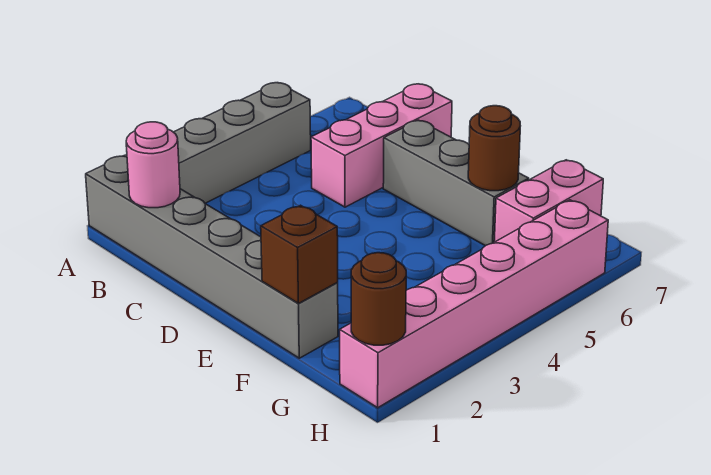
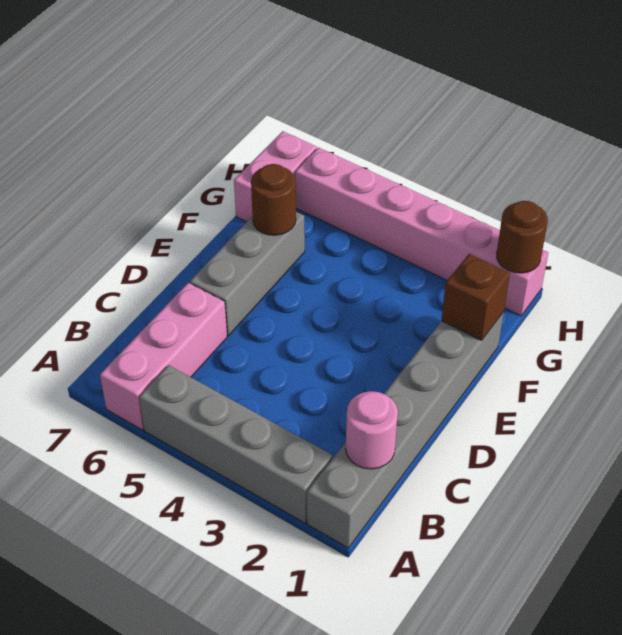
pink brick C5:C7 level 1 -> pink brick A6:C6 level 1
pink brick G6:G7 level 1 -> pink brick G7:H7 level 1

